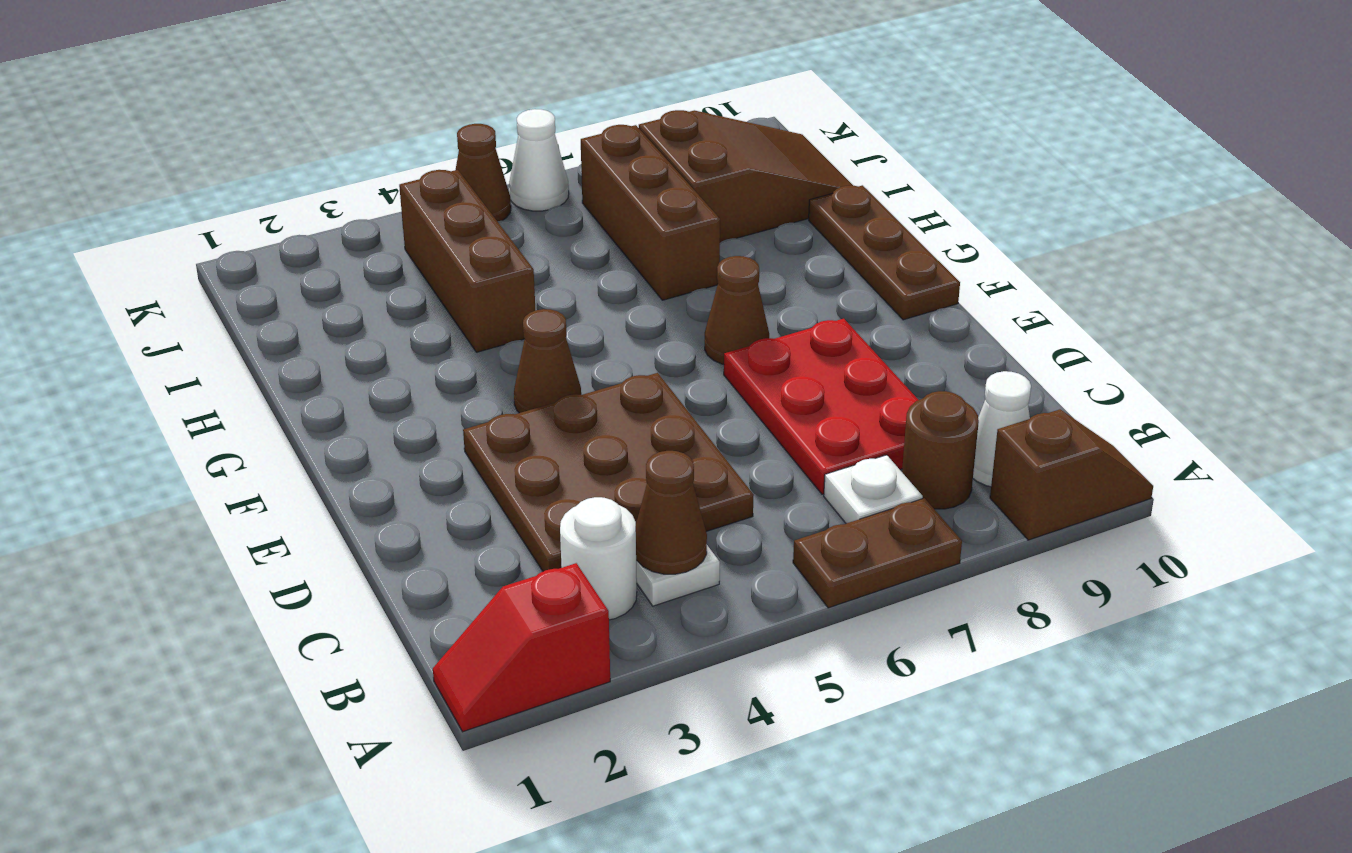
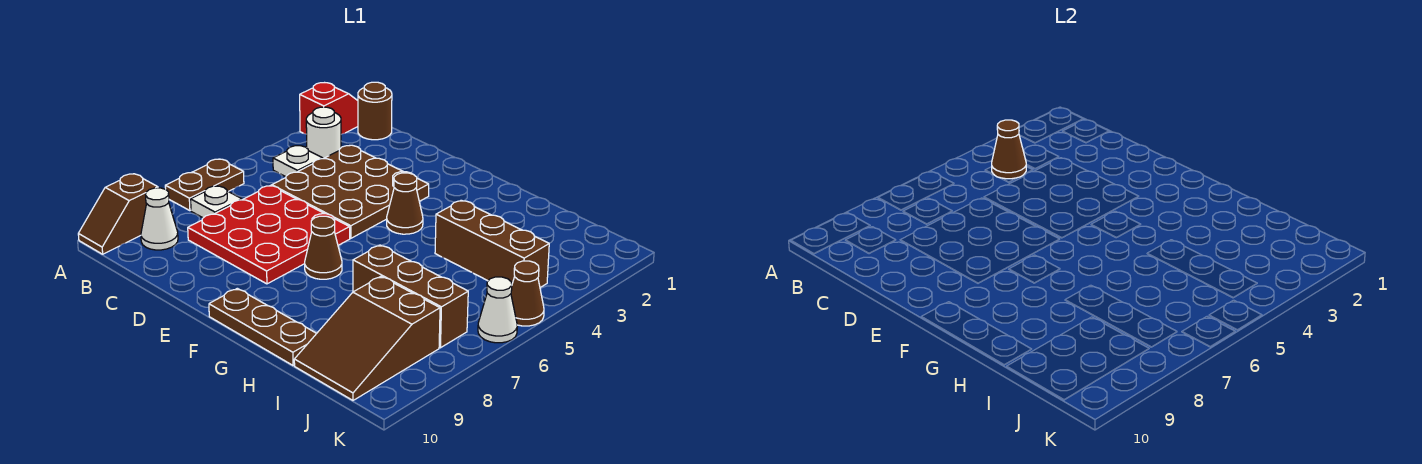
brown round brick B8 level 1 -> brown round brick B1 level 1
red plate C7:E8 level 1 -> red plate C6:E8 level 1

